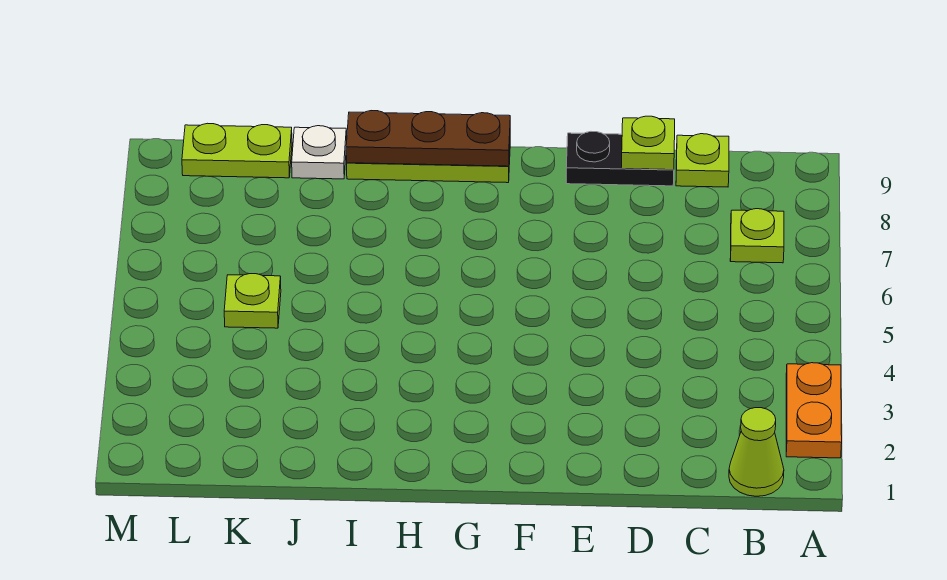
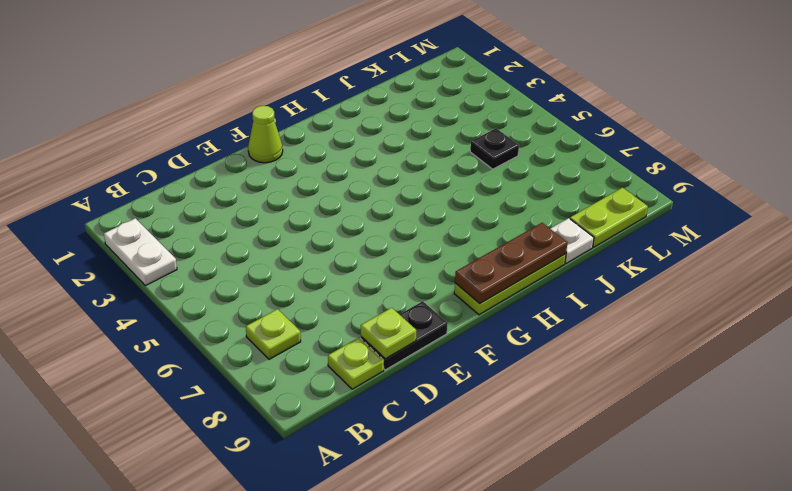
orange plate A2:A3 level 1 -> white plate A2:A3 level 1
lime cone B1 level 1 -> lime cone F1 level 1
lime plate K5 level 1 -> black plate K5 level 1

